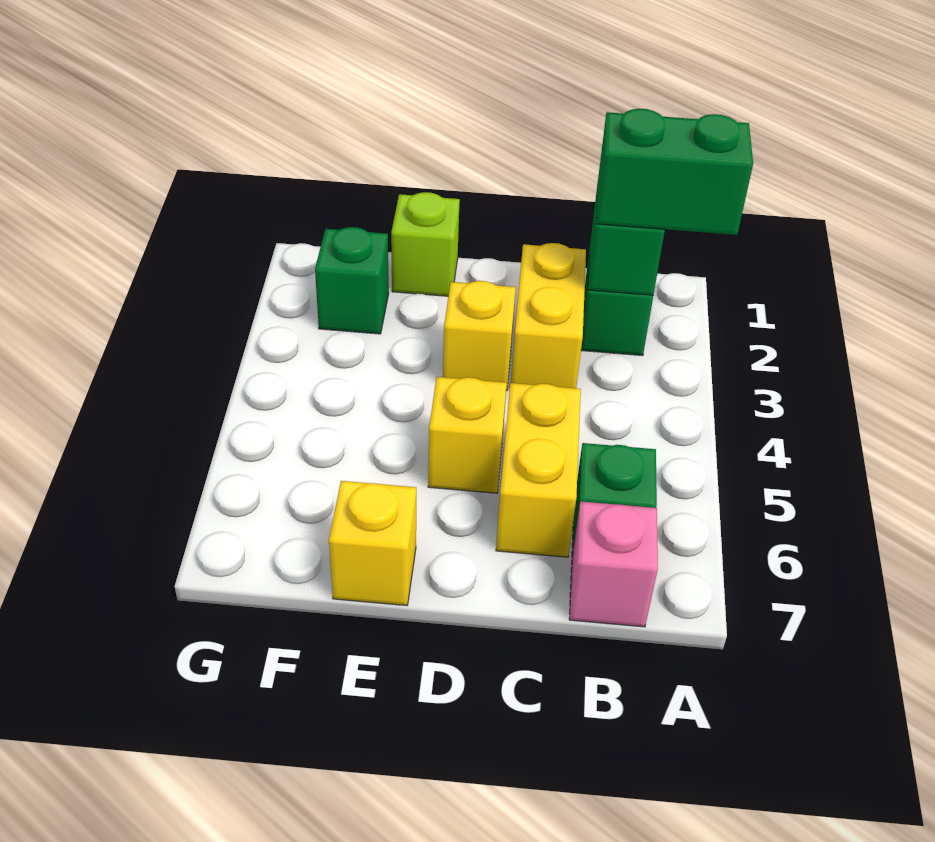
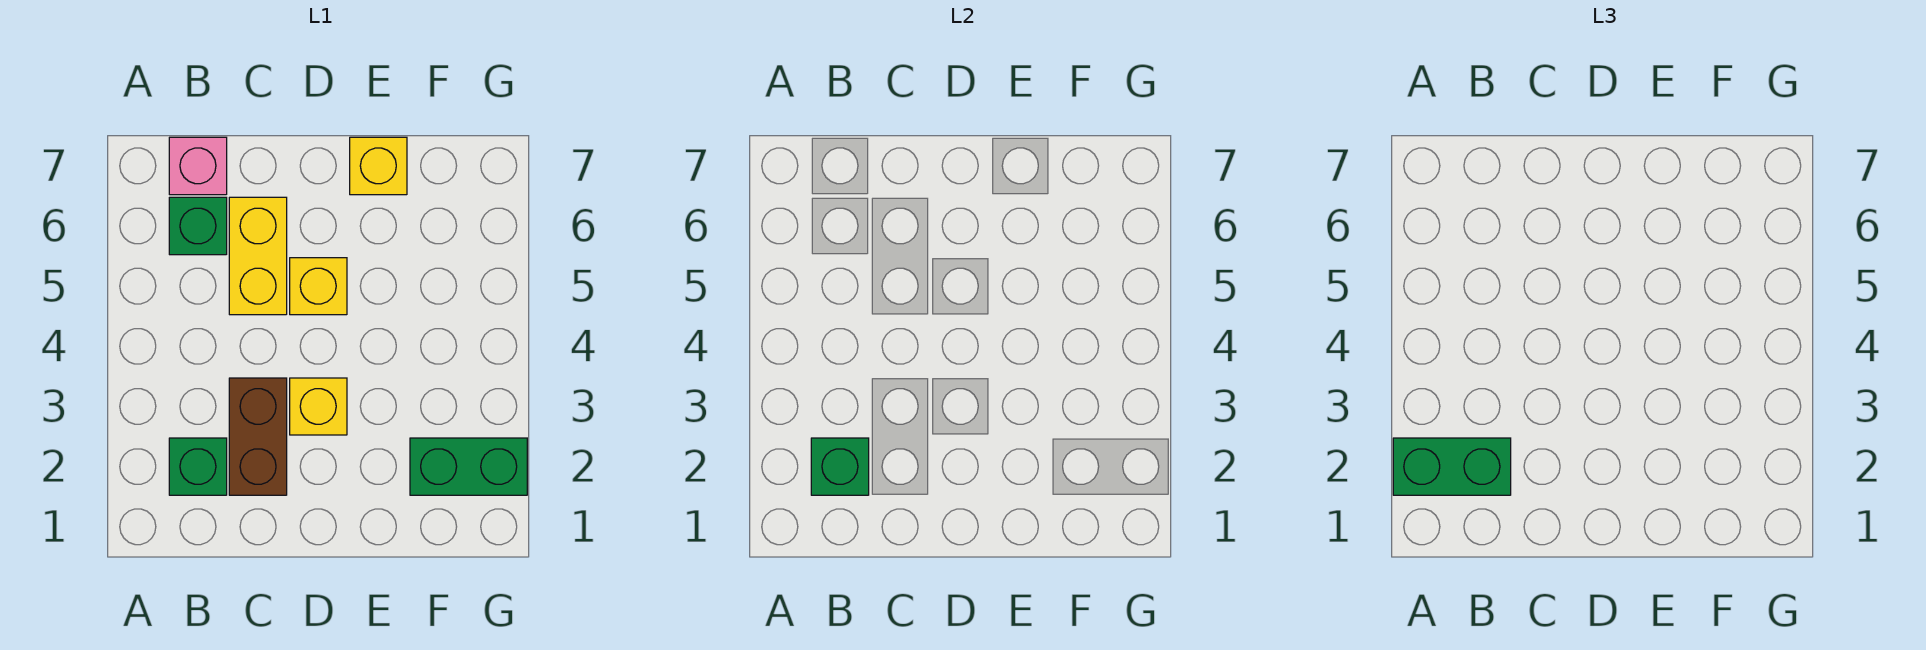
yellow brick C2:C3 level 1 -> brown brick C2:C3 level 1
lime brick E1 level 1 -> none
green brick F2 level 1 -> green brick F2:G2 level 1

